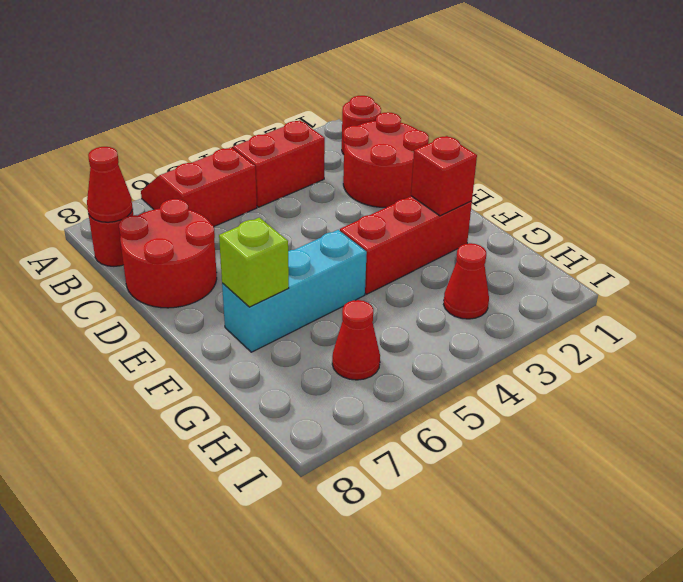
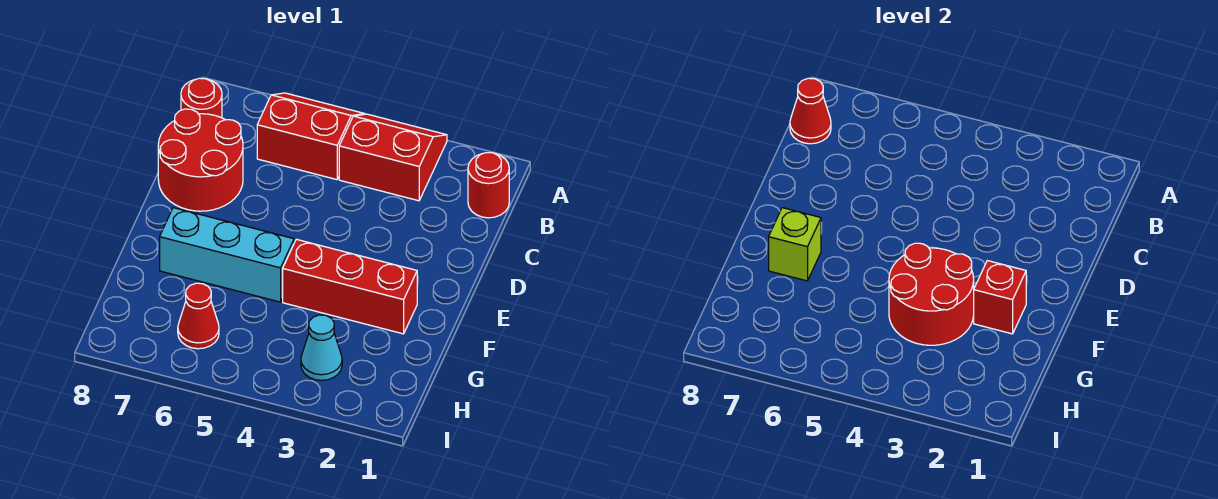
red round brick C1:D2 level 1 -> red round brick F3:G4 level 2
red cone H3 level 1 -> cyan cone H3 level 1

